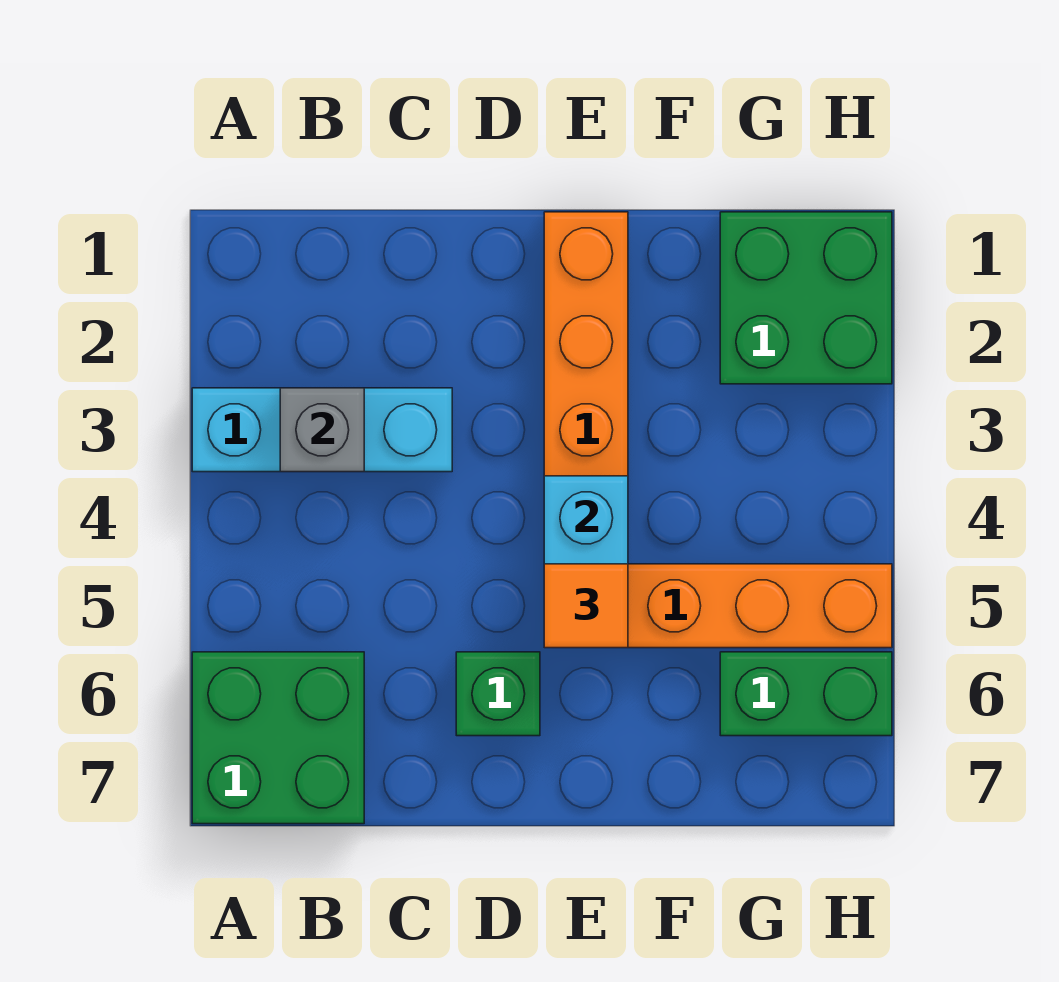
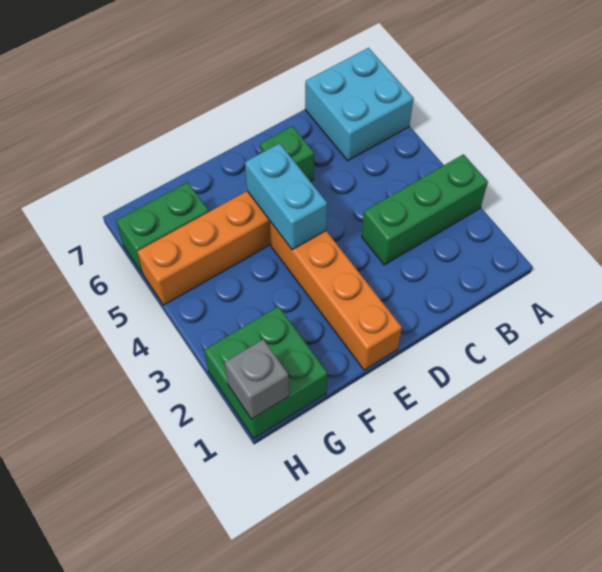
cyan brick A3:C3 level 1 -> green brick A3:C3 level 1
green brick A6:B7 level 1 -> cyan brick A6:B7 level 1
grey brick B3 level 2 -> grey brick H1 level 2
orange tile E5 level 3 -> none

